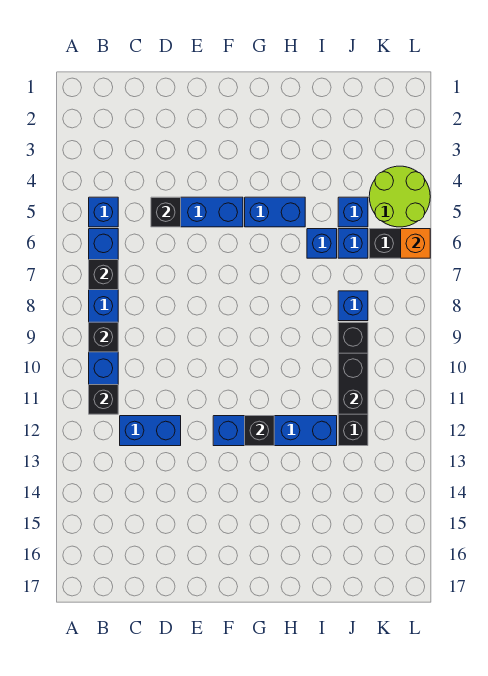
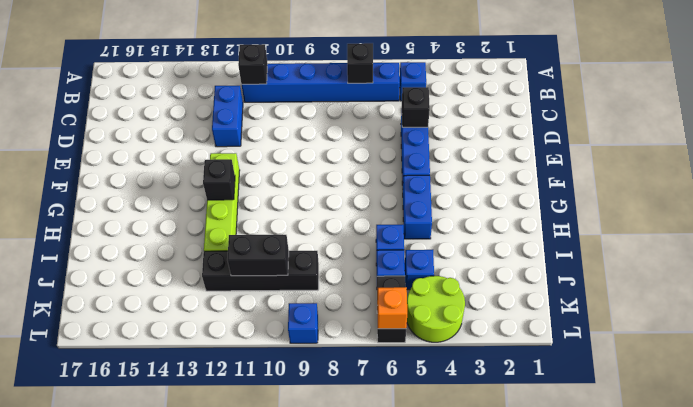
black brick B9 level 2 -> none
blue brick F12:I12 level 1 -> lime brick F12:I12 level 1
blue brick J8 level 1 -> blue brick L9 level 1

